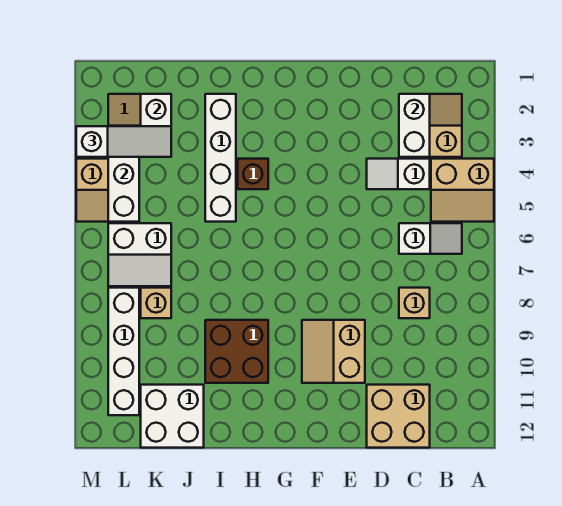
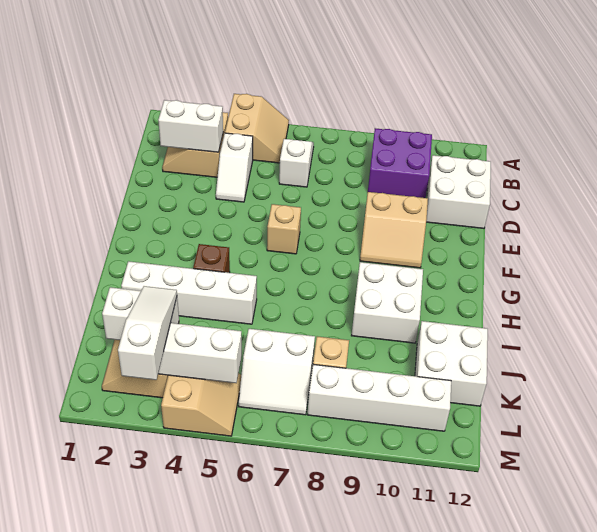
none -> purple brick B9:C10 level 1
tan brick C8 level 1 -> tan brick F6 level 1
tan brick C11:D12 level 1 -> white brick C11:D12 level 1
brown brick H9:I10 level 1 -> white brick H9:I10 level 1
white slope K6:L7 level 1 top 6 -> white slope K6:L7 level 1 top K

